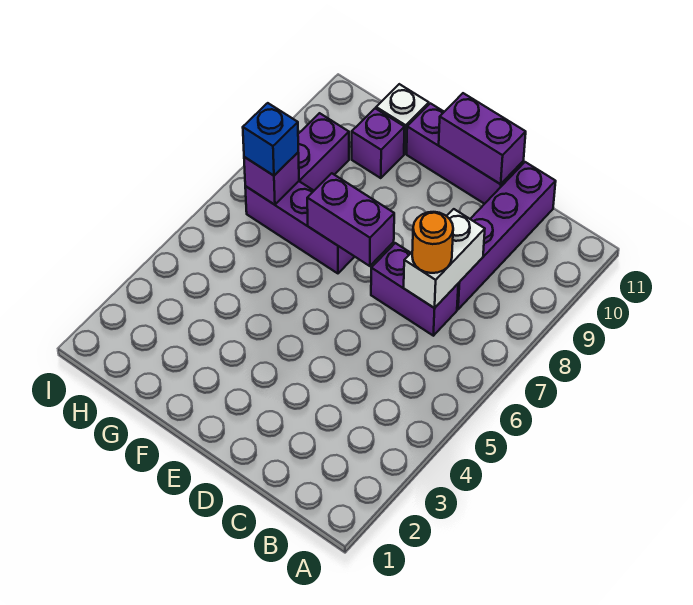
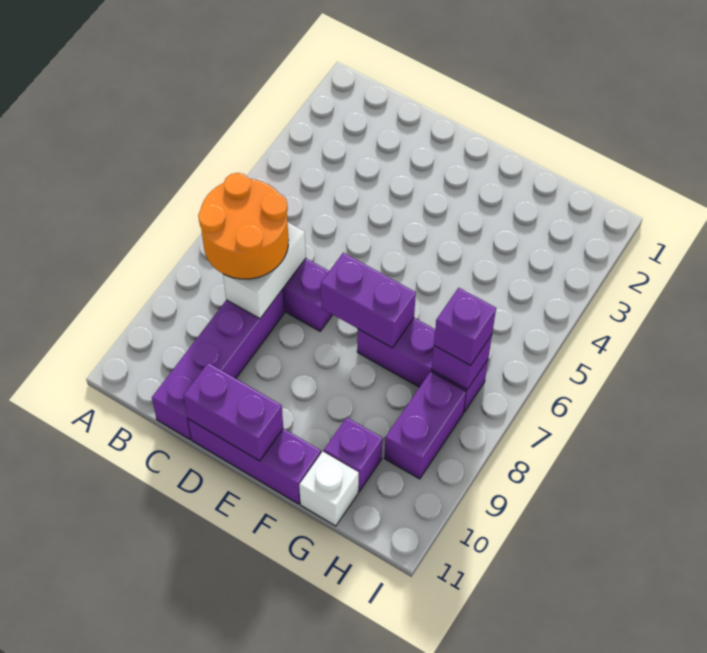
orange round brick C7 level 3 -> orange round brick B7:C8 level 3
blue brick H7 level 3 -> purple brick H7 level 3

